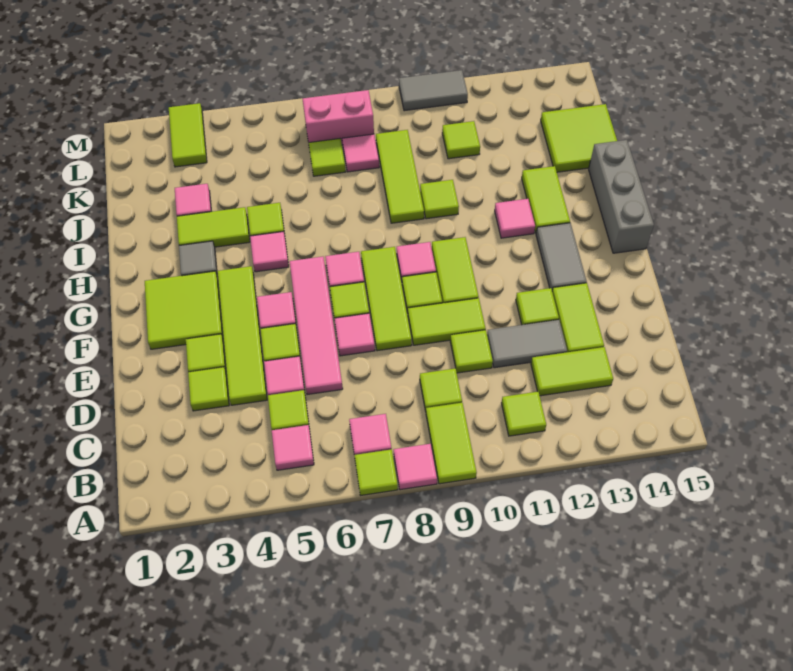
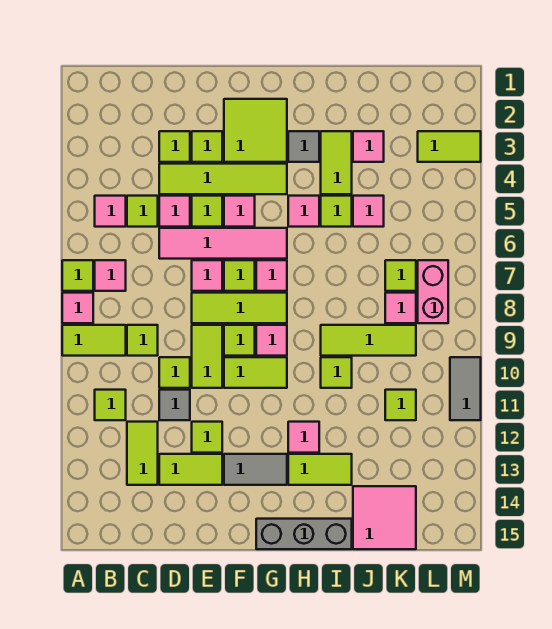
grey tile D11:D12 level 1 -> grey tile D11 level 1
none -> pink tile J5 level 1
lime tile J14:K15 level 1 -> pink tile J14:K15 level 1

